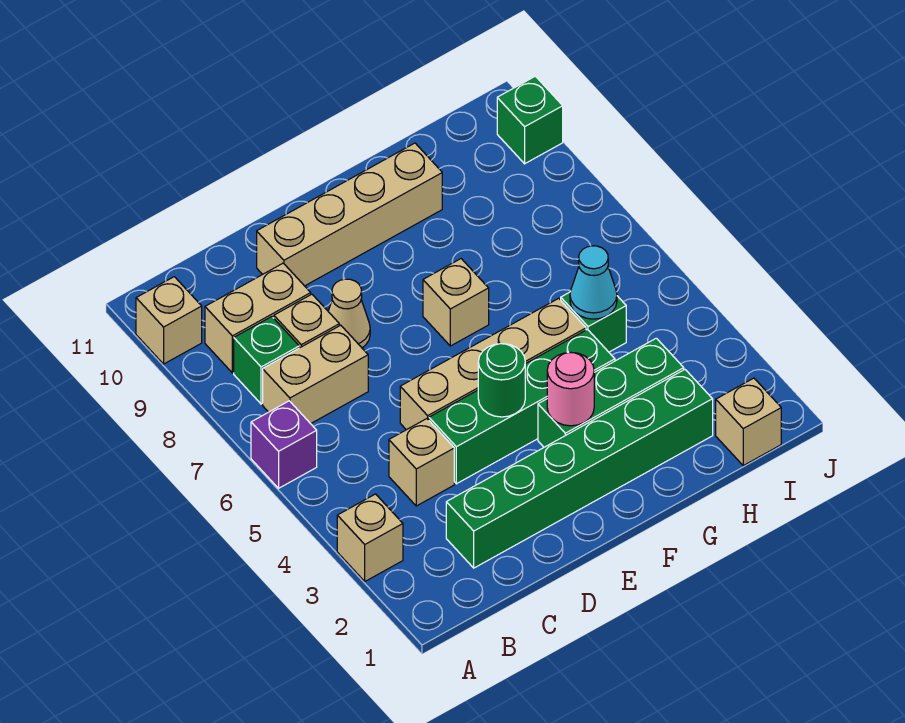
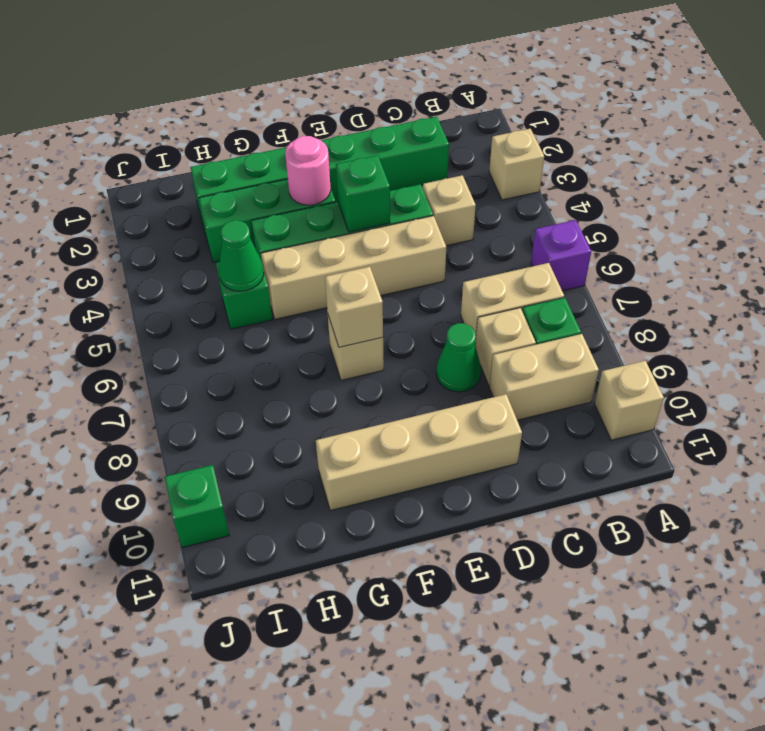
tan cone D8 level 1 -> green cone D8 level 1
green round brick E4 level 2 -> green brick E4 level 2
cyan cone H5 level 2 -> green cone H5 level 2
tan brick I1 level 1 -> tan brick F7 level 2

